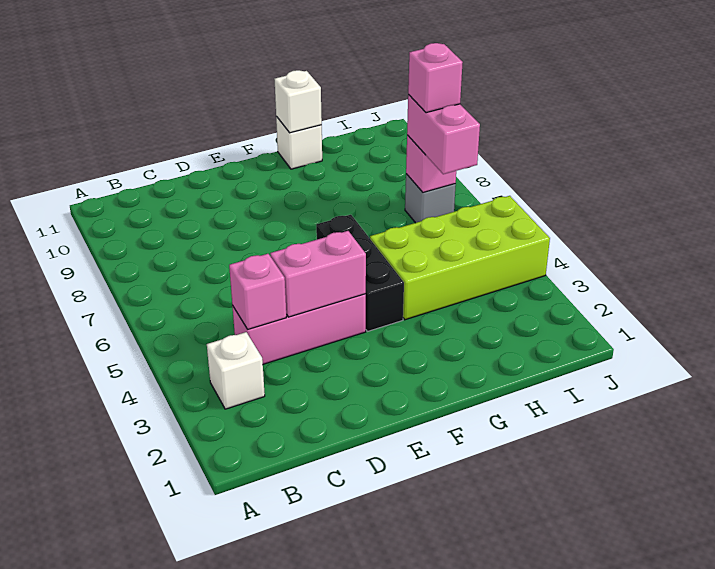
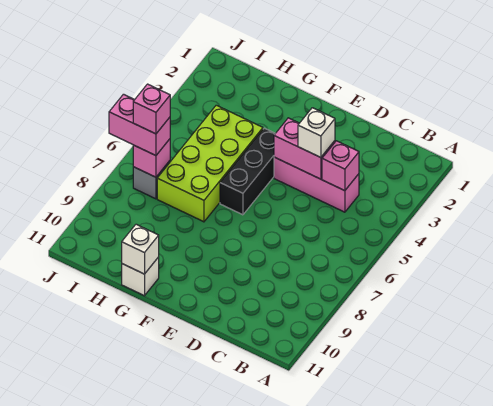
white brick B3 level 1 -> white brick D4 level 3
lime brick G4:J5 level 1 -> lime brick G4:H7 level 1
pink brick I6:I7 level 3 -> pink brick I7:J7 level 3

